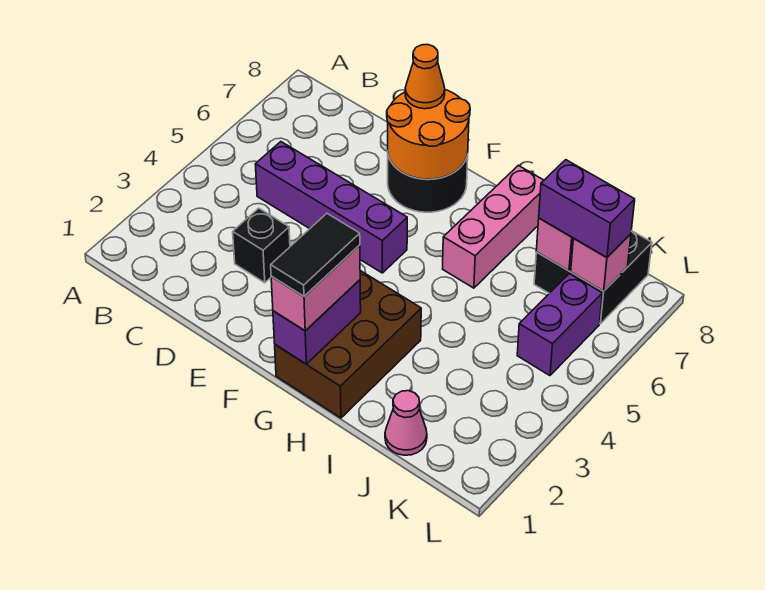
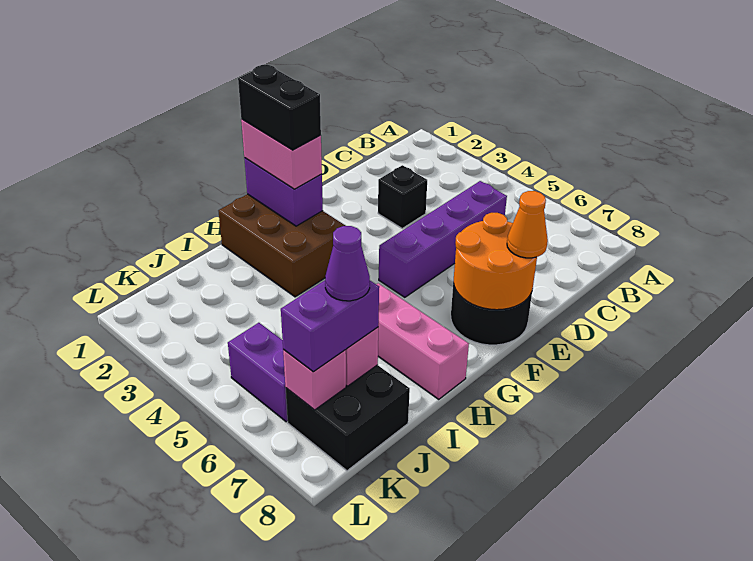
black tile G1:G2 level 4 -> black brick G1:G2 level 4
pink cone J1 level 1 -> none
none -> purple cone J7 level 4

